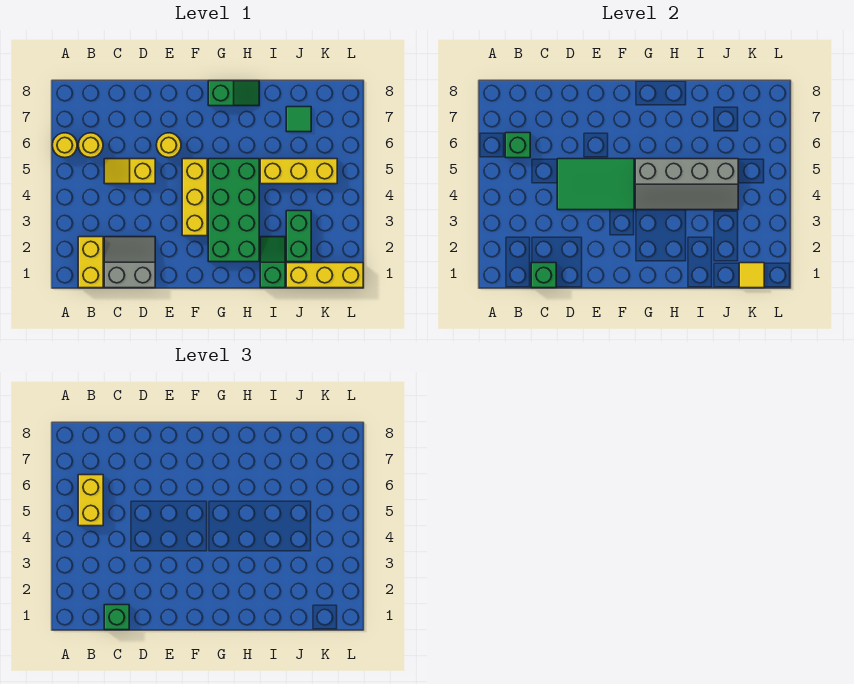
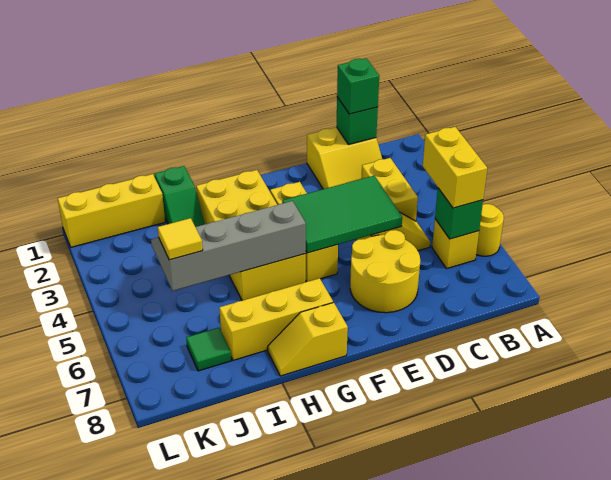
yellow brick B1:B2 level 1 -> yellow brick C3:C4 level 1
yellow round brick B6 level 1 -> yellow brick B6 level 1
grey slope C1:D2 level 1 top 1 -> yellow slope C1:D2 level 1 top 1
yellow round brick E6 level 1 -> yellow round brick D6:E7 level 1
green brick G2:H5 level 1 -> yellow brick G2:H5 level 1
green slope G8:H8 level 1 top G -> yellow slope G8:H8 level 1 top G
yellow brick I5:K5 level 1 -> yellow brick G7:I7 level 1
green brick J2:J3 level 1 -> none
yellow tile K1 level 2 -> yellow tile J5 level 3

